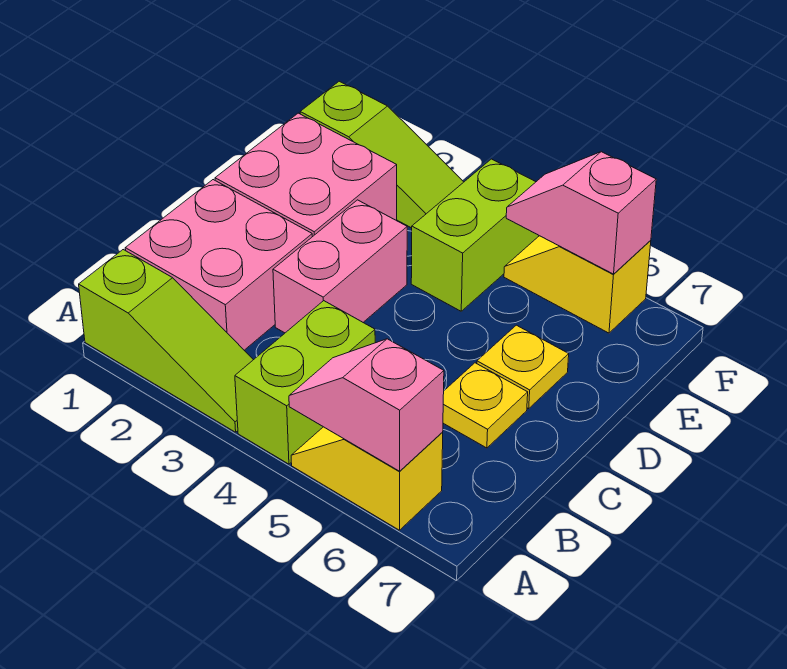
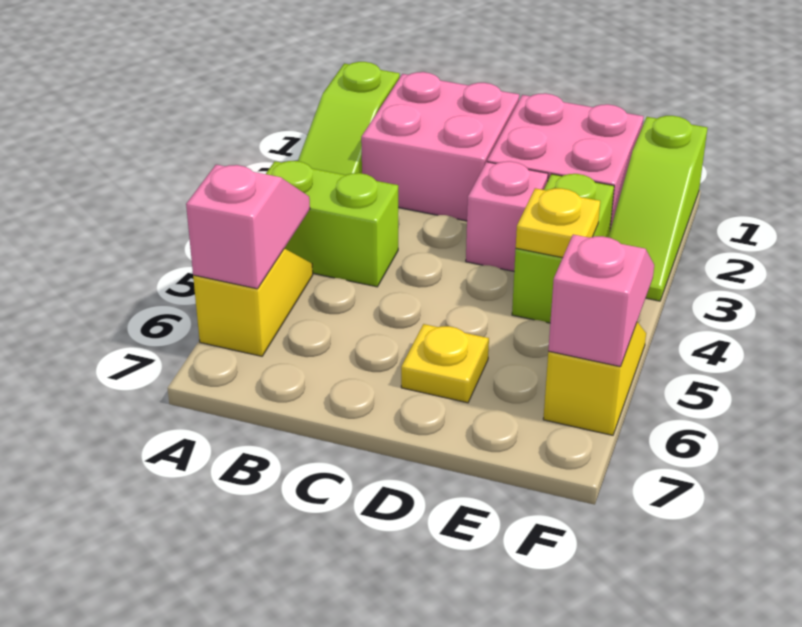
pink brick C3:D3 level 1 -> pink brick D3 level 1
yellow plate C6 level 1 -> yellow plate E4 level 2
lime brick E4:F4 level 1 -> lime brick E3:E4 level 1

